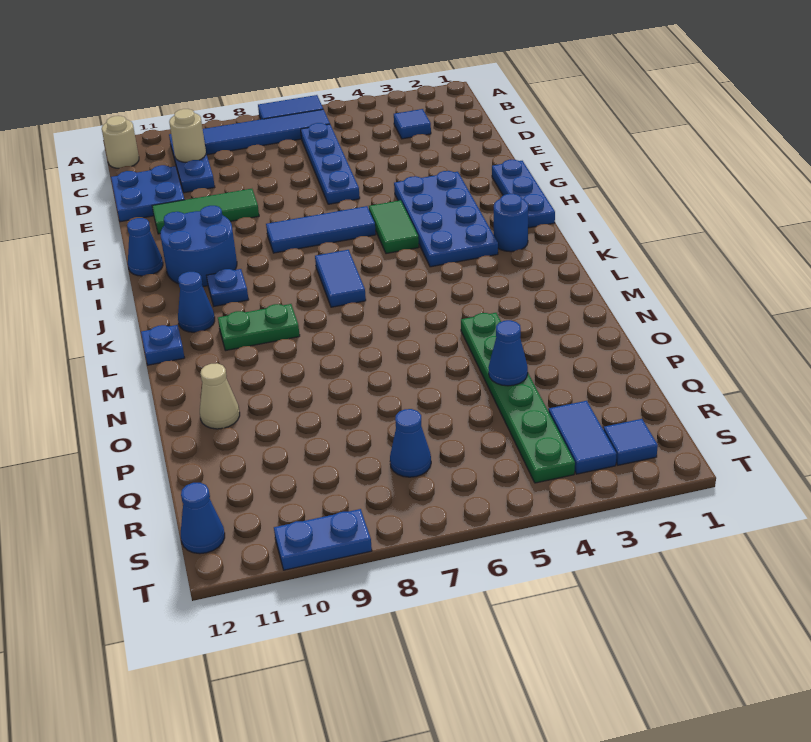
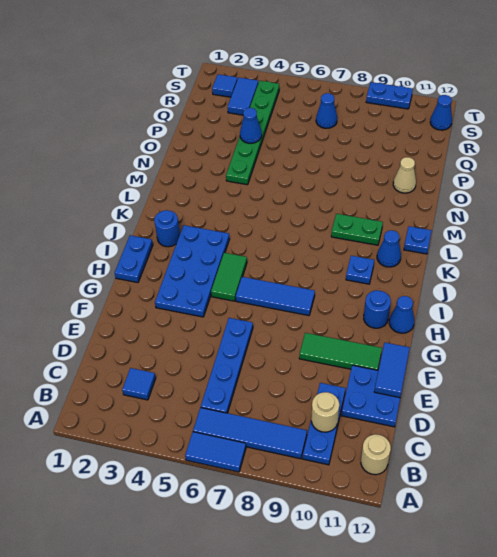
blue plate G1:I1 level 1 -> blue plate H1:I1 level 1
blue round brick H10:I11 level 1 -> blue round brick H11 level 1
blue tile J7:K7 level 1 -> blue tile E12:F12 level 2

